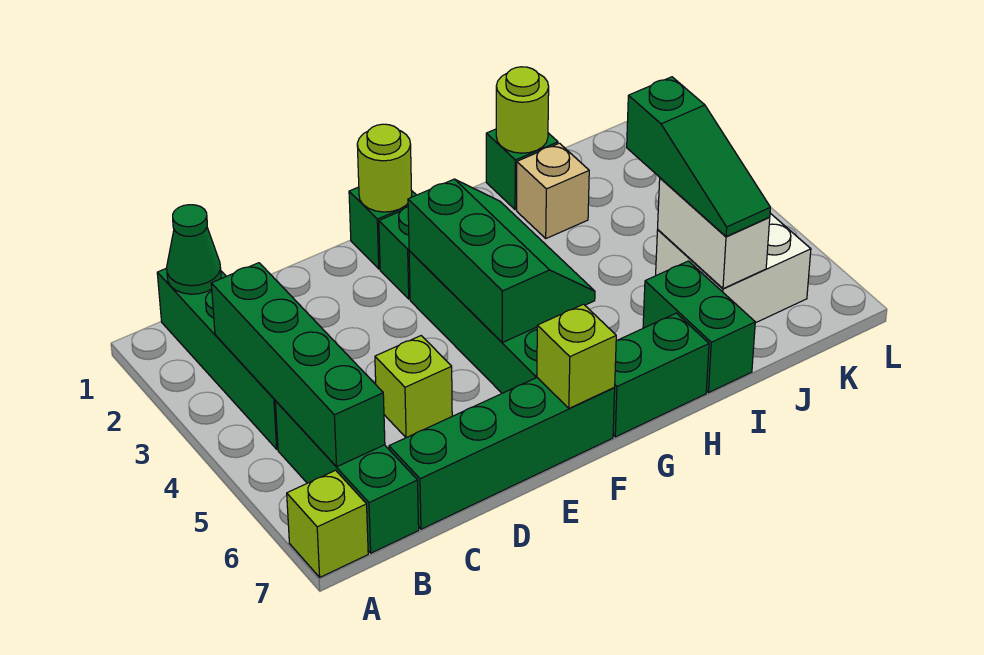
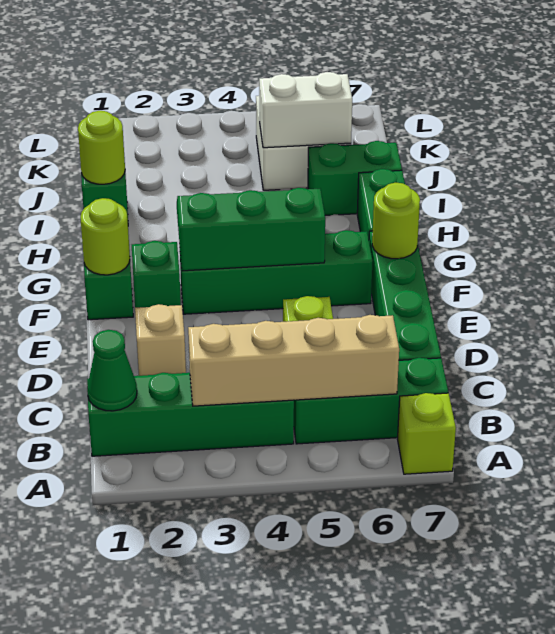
green brick B3:B6 level 2 -> tan brick B3:B6 level 2
lime brick F7 level 2 -> lime round brick F7 level 2
tan brick I2 level 1 -> tan brick D2 level 1
green slope J4:J6 level 3 top 4 -> none

